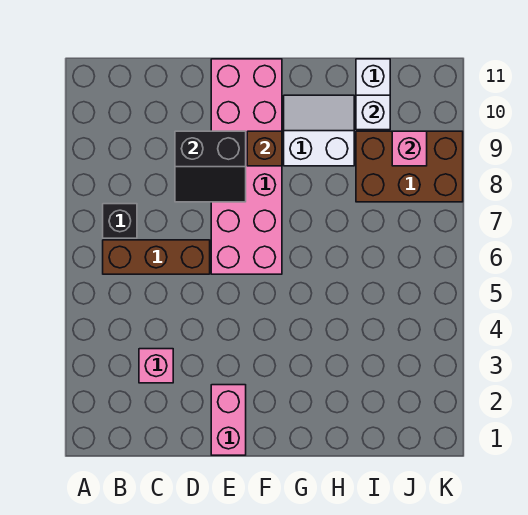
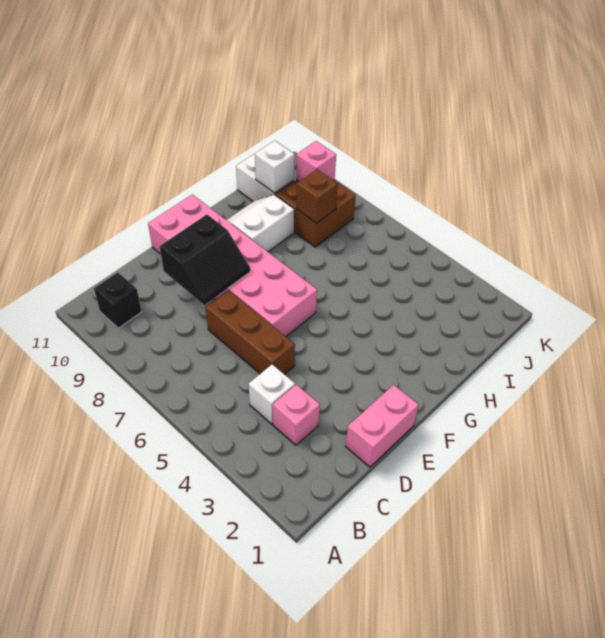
brown brick B6:D6 level 1 -> brown brick D5:D7 level 1
black brick B7 level 1 -> black brick B10 level 1
none -> white brick C4 level 1
pink brick E1:E2 level 1 -> pink brick D1:E1 level 1
brown brick F9 level 2 -> brown brick I8 level 2
brown brick I8:K9 level 1 -> brown brick I8:J9 level 1

